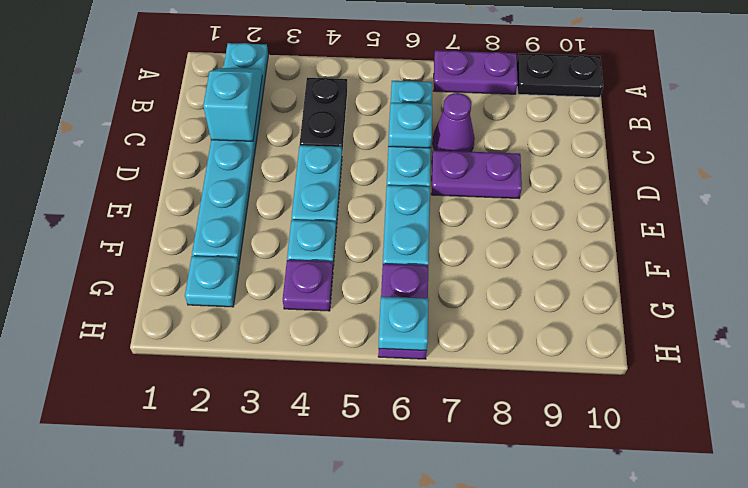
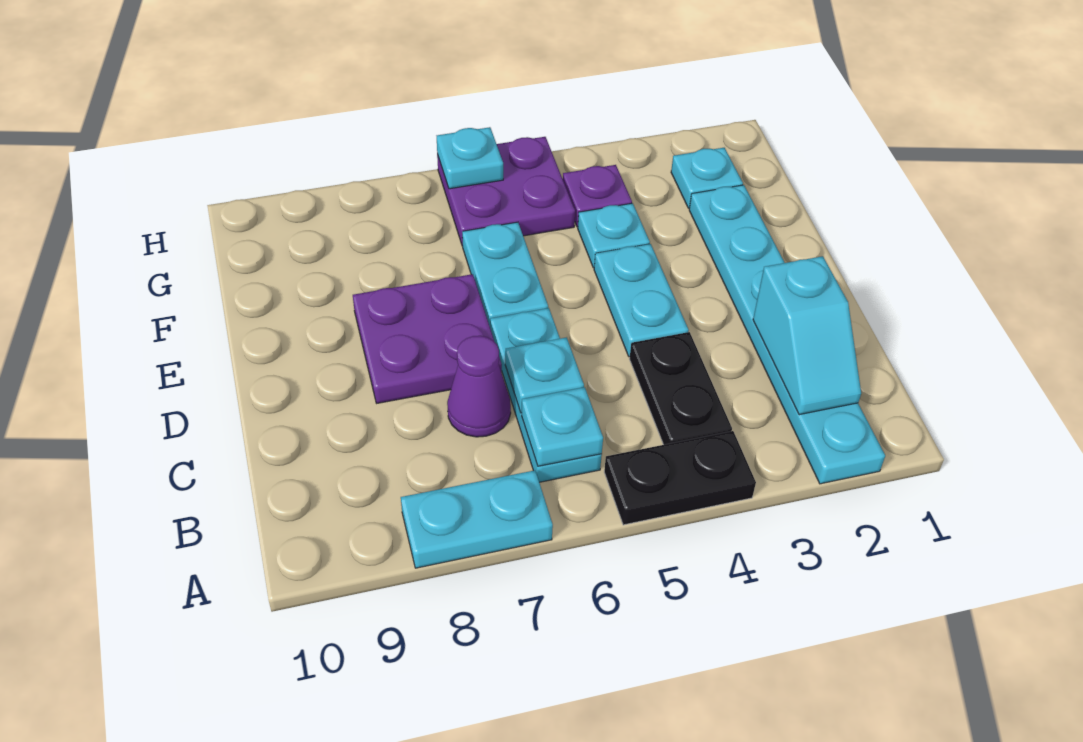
purple plate A7:A8 level 1 -> cyan plate A7:A8 level 1
black plate A9:A10 level 1 -> black plate A4:A5 level 1
none -> cyan plate B6 level 2
purple plate D7:D8 level 1 -> purple plate D7:E8 level 1
purple plate G6:H6 level 1 -> purple plate G5:H6 level 1

